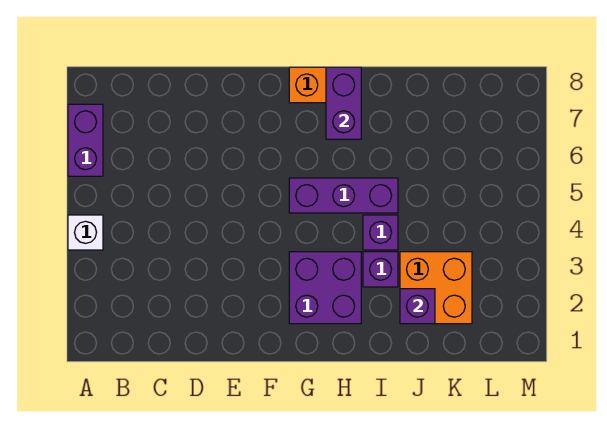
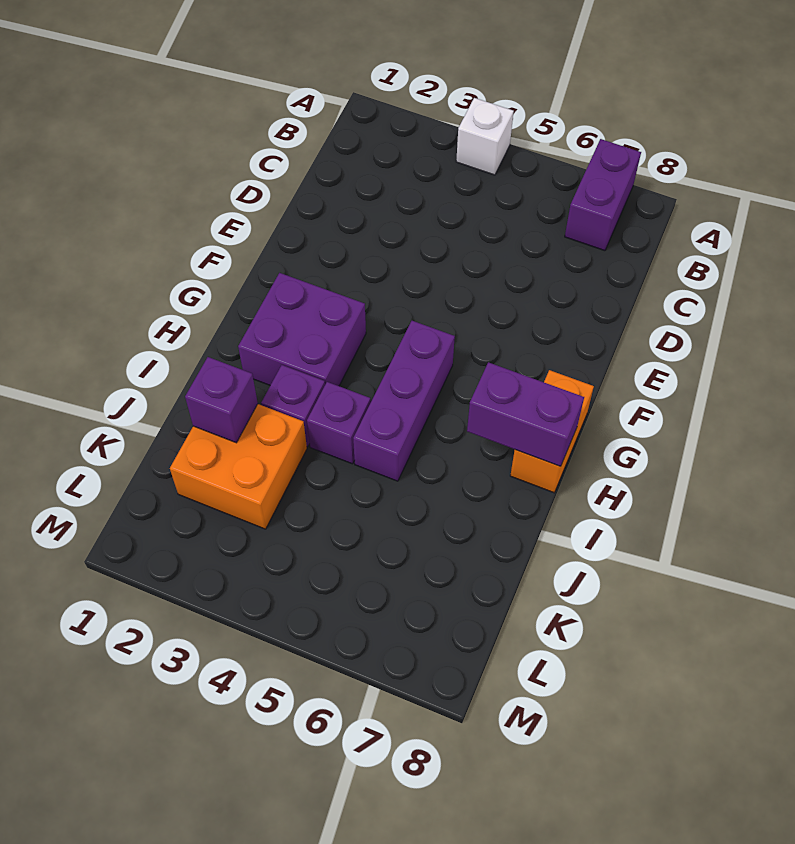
purple brick A6:A7 level 1 -> purple brick A7:B7 level 1

